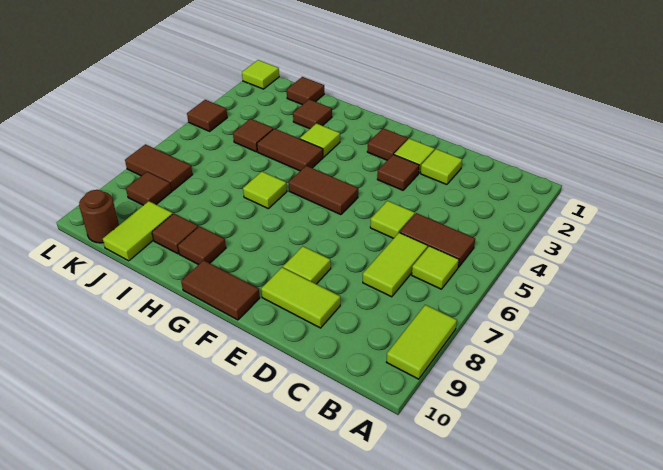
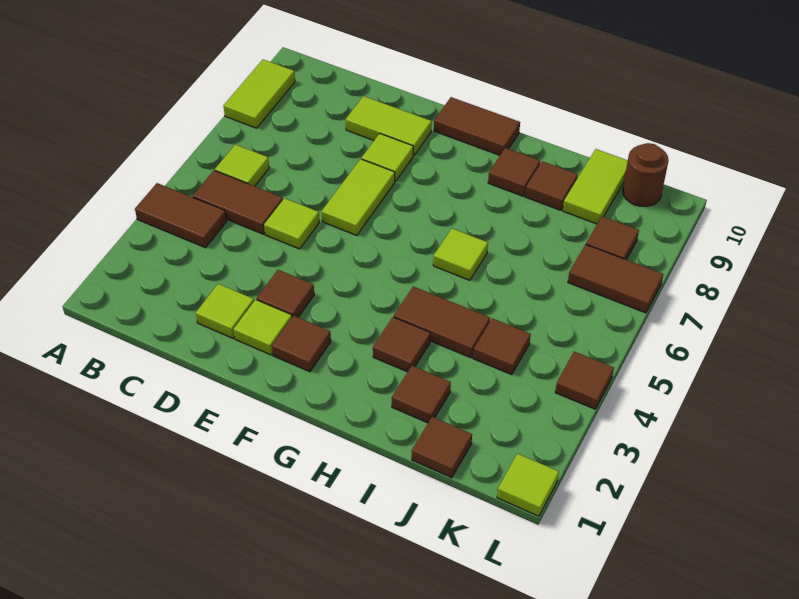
lime tile C6:C7 level 1 -> lime tile E6:E7 level 1
brown tile F5:G5 level 1 -> brown tile A4:B4 level 1
lime tile H3 level 1 -> brown tile H3 level 1

